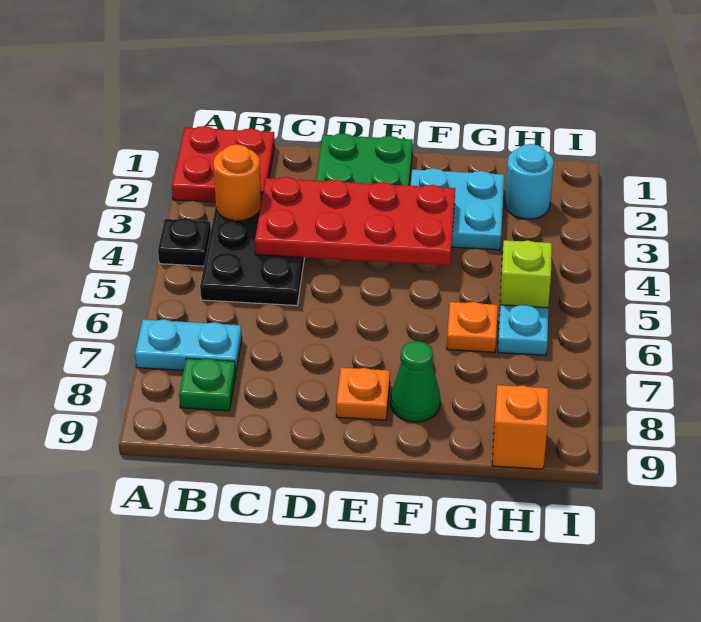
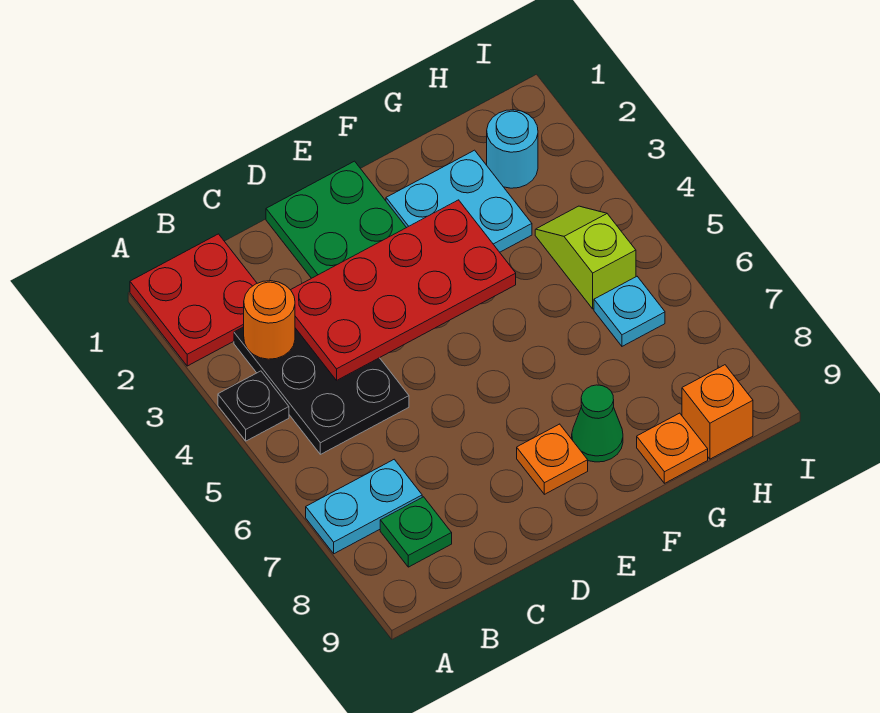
orange plate G6 level 1 -> orange plate G9 level 1

